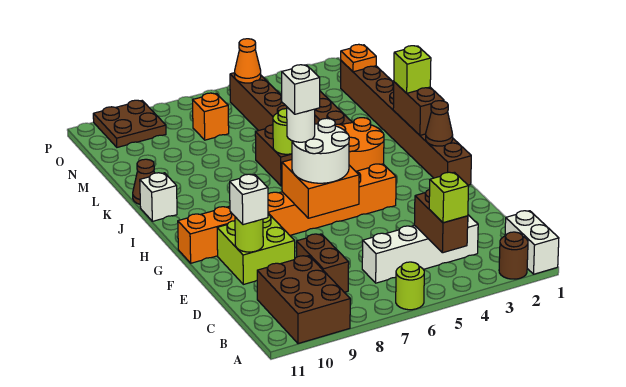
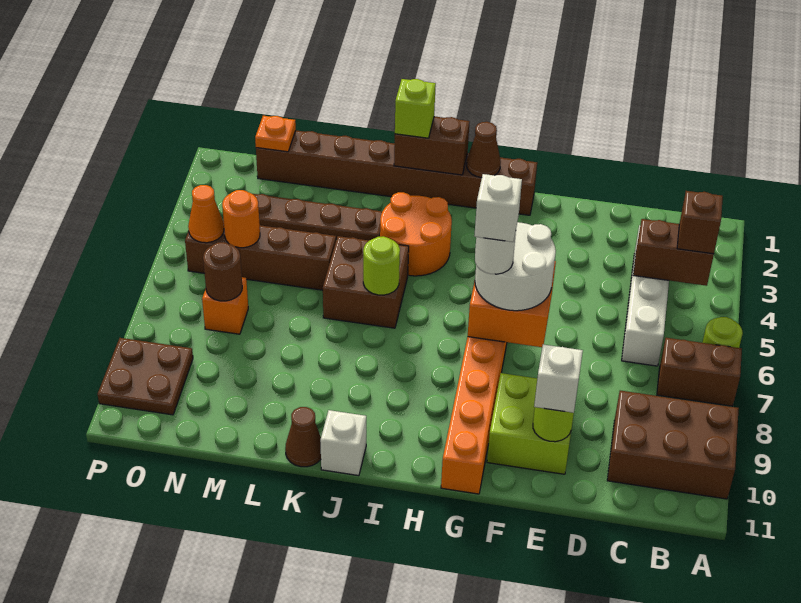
white brick A1:B1 level 1 -> none
brown round brick A2 level 1 -> brown round brick N7 level 2
lime brick B4 level 3 -> brown brick B4 level 3
brown brick C8:D8 level 1 -> brown brick A7:B7 level 1
none -> orange round brick N5 level 2

